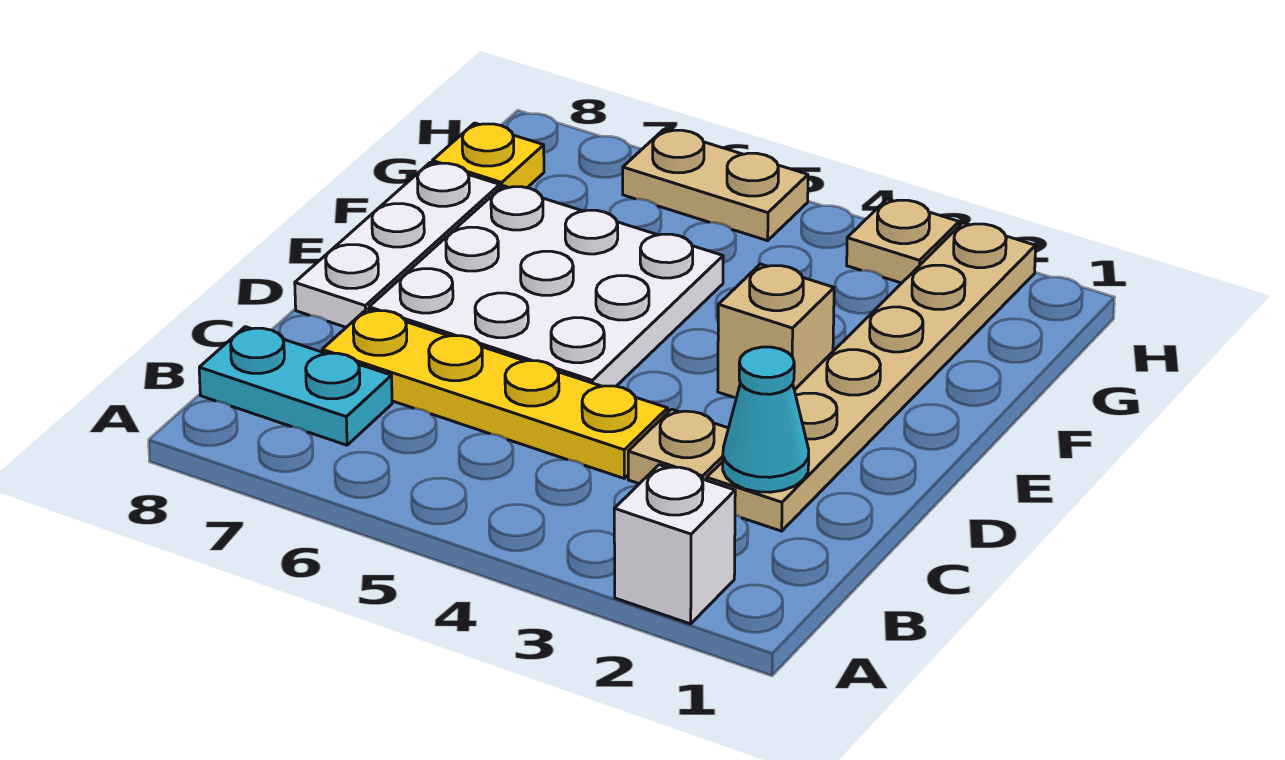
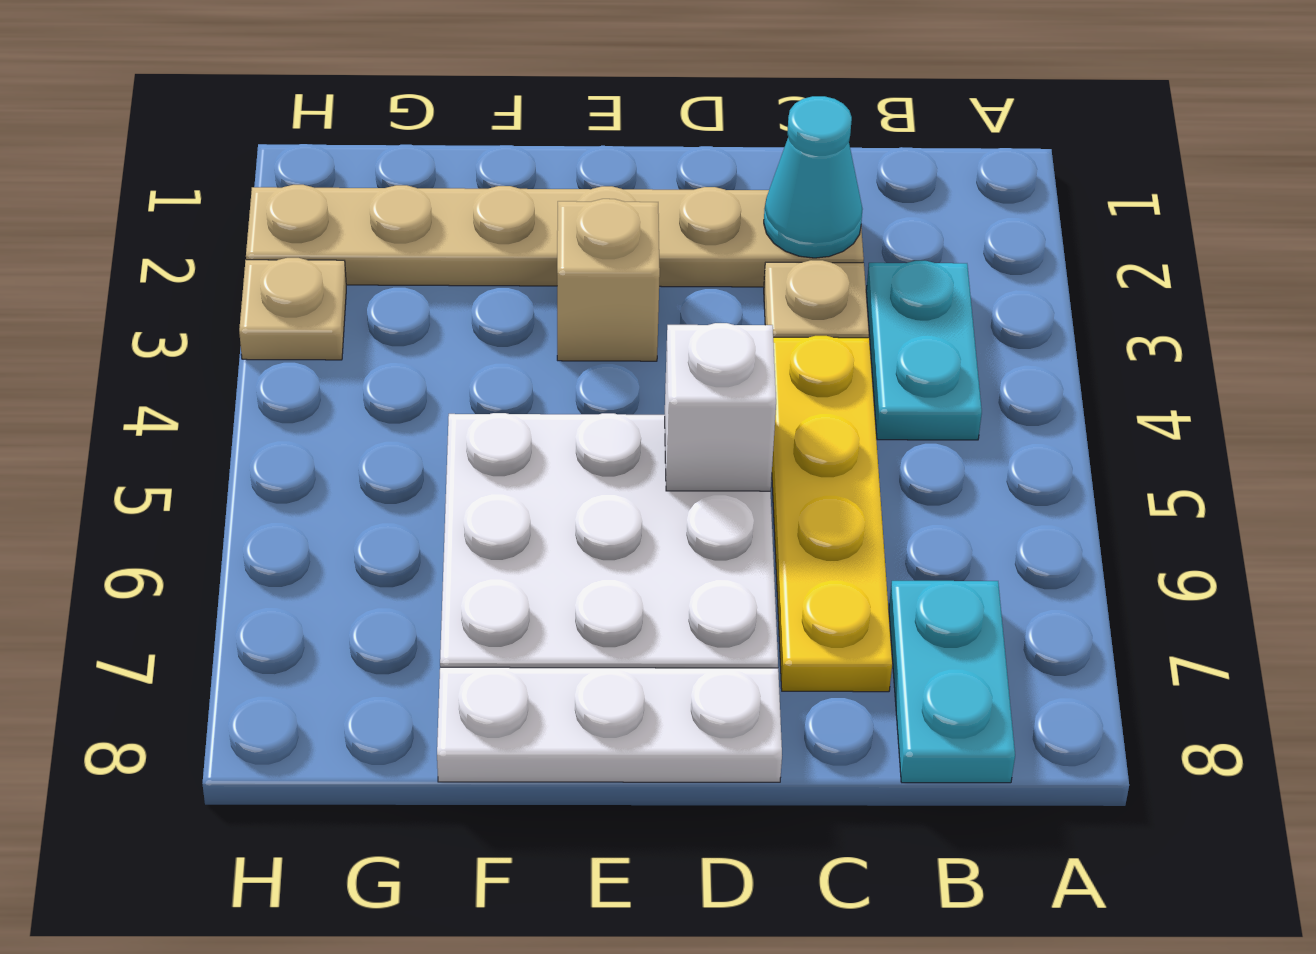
white brick A2 level 1 -> white brick D5 level 2
none -> cyan plate B3:B4 level 1
yellow plate G8 level 1 -> none
tan plate H5:H6 level 1 -> none

